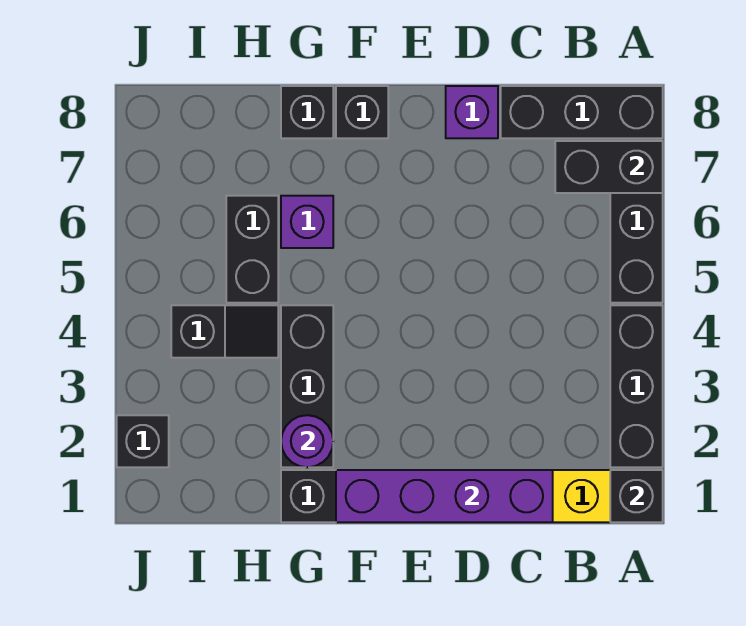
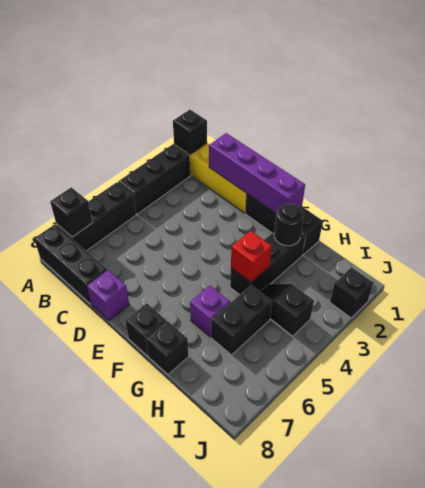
black brick A7:B7 level 2 -> black brick A7 level 2
purple round brick G2 level 2 -> black round brick G2 level 2
none -> red brick G4 level 2

